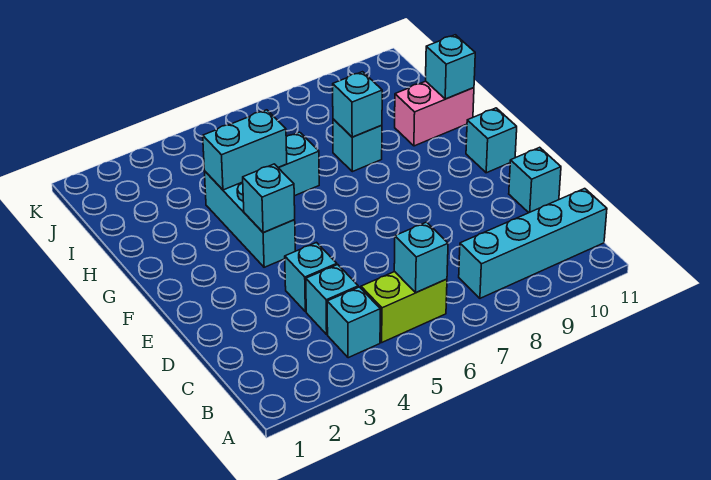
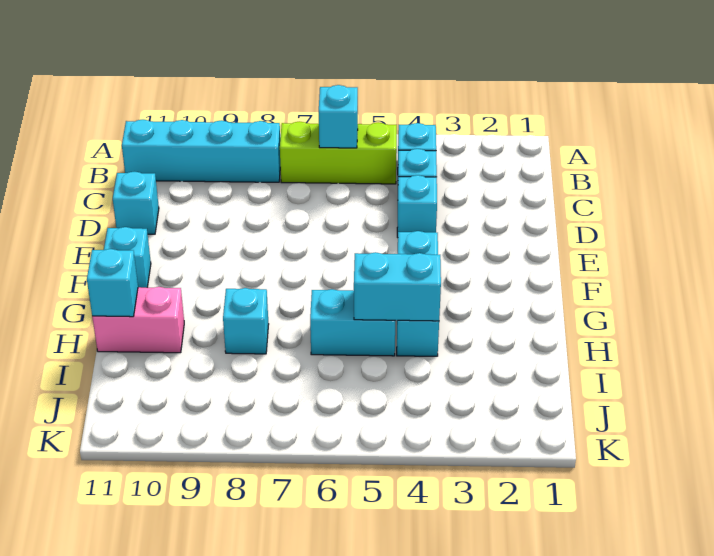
lime brick B5:B6 level 1 -> lime brick B5:B7 level 1
cyan brick F4 level 2 -> none
cyan brick H8 level 2 -> none

